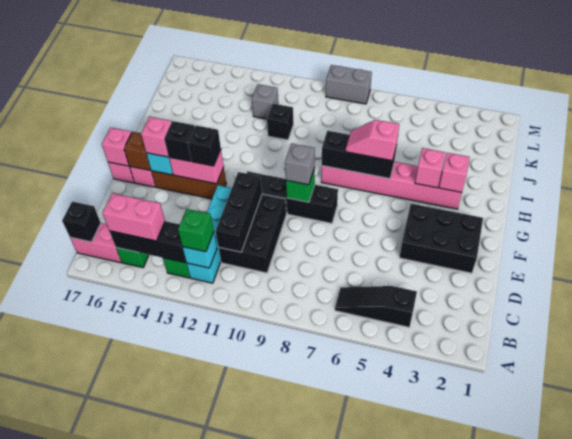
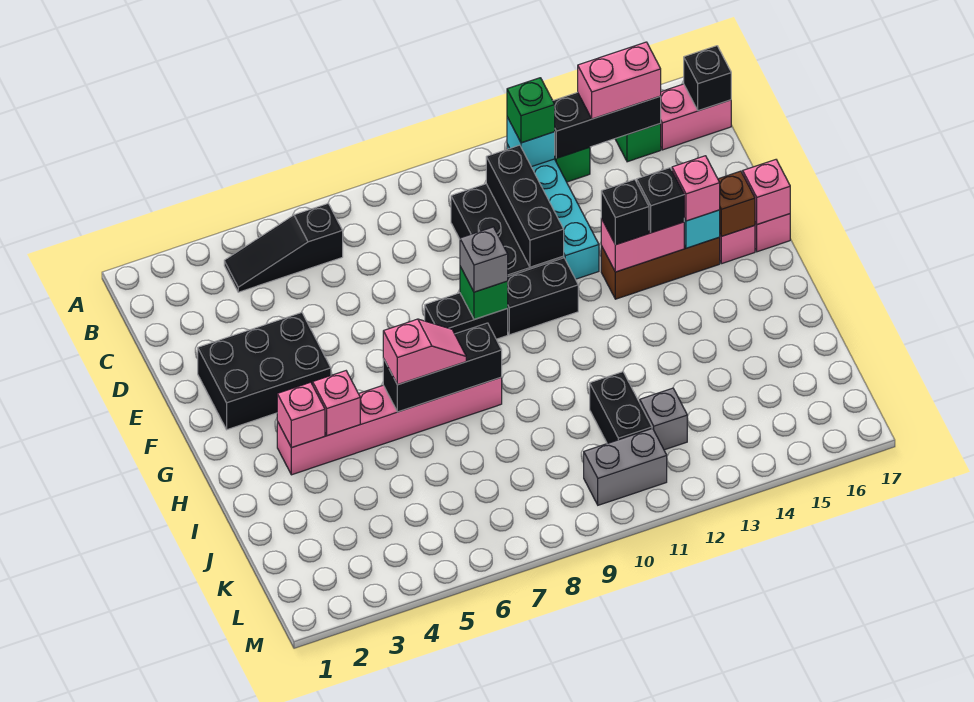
black slope B4:B6 level 1 top 4 -> black slope B4:B6 level 1 top 6
black brick J11 level 1 -> black brick J11:K11 level 1
grey brick M8:M9 level 1 -> grey brick L10:L11 level 1

